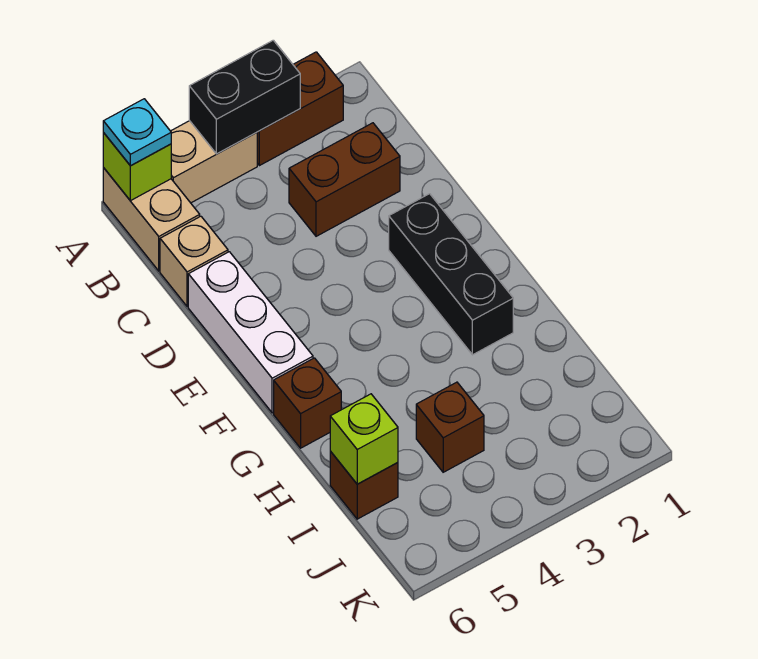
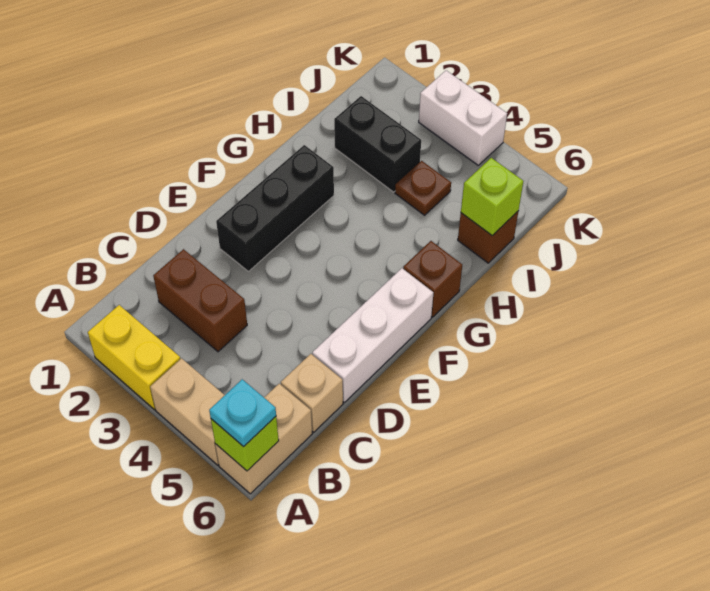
brown brick A2:A3 level 1 -> yellow brick A2:A3 level 1
black brick A3:A4 level 2 -> black brick I2:I3 level 1
brown brick I4 level 1 -> brown plate I4 level 1
none -> white brick K3:K4 level 1

